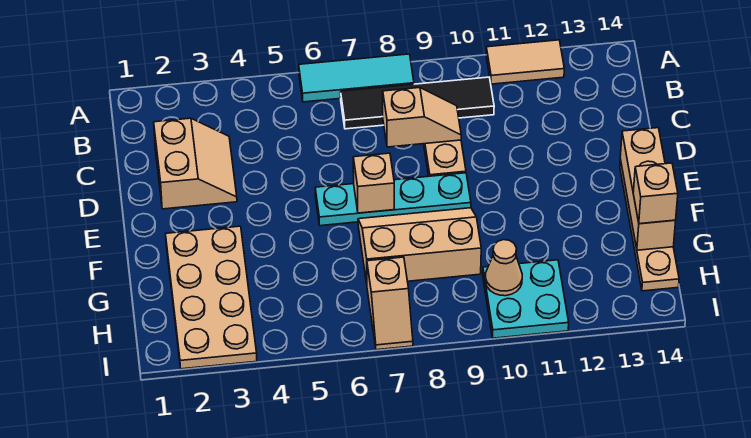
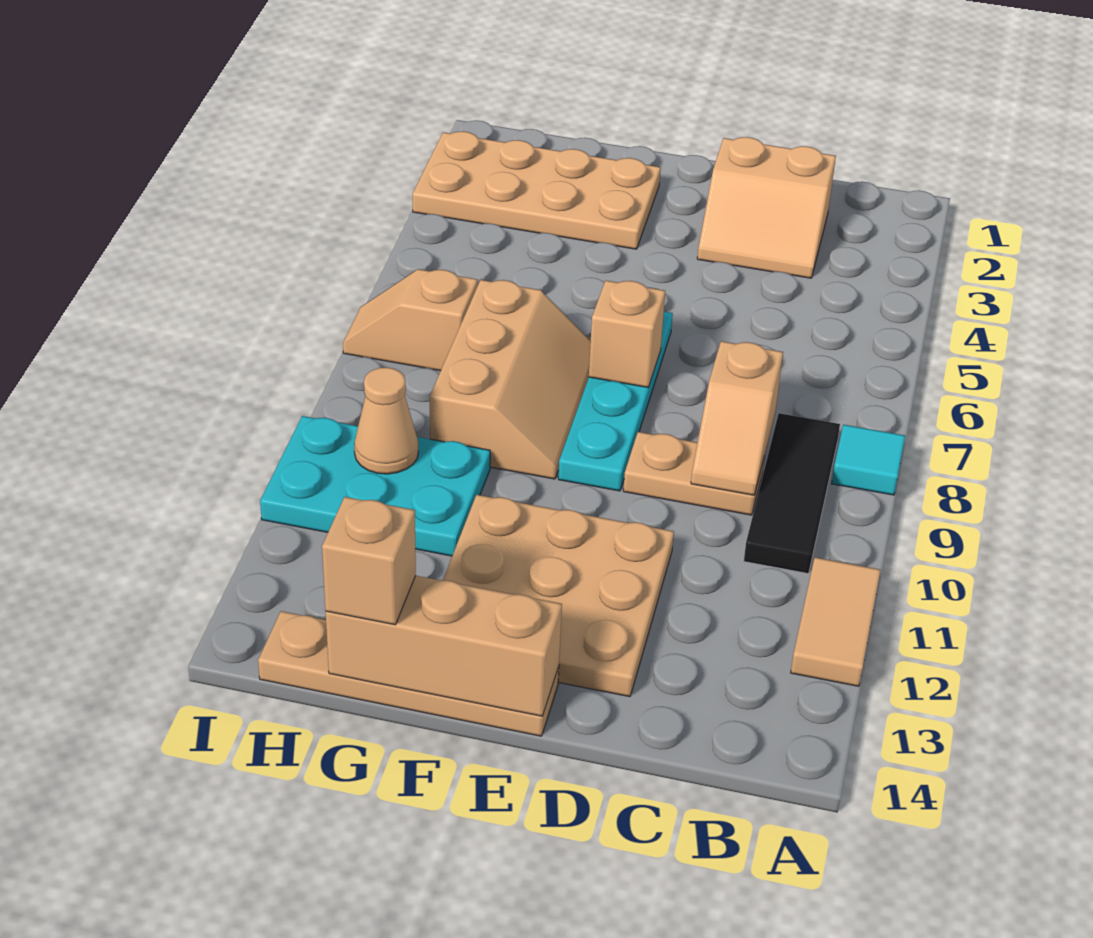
cyan tile A6:A8 level 1 -> cyan tile A8 level 1
black tile B7:B10 level 1 -> black tile B8:B10 level 1
none -> tan plate D11:F13 level 1
cyan plate H10:I11 level 1 -> cyan plate G10:I11 level 1

